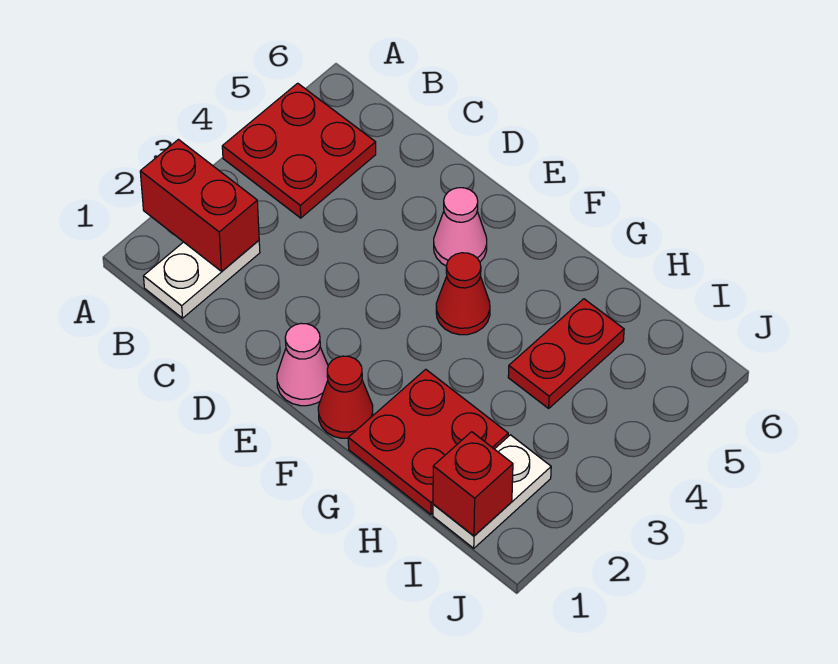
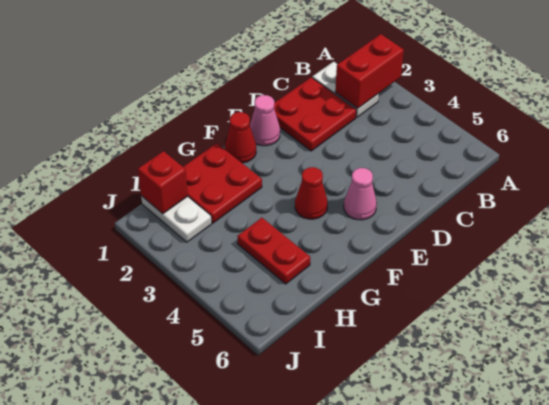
red plate A4:B5 level 1 -> red plate C1:D2 level 1

